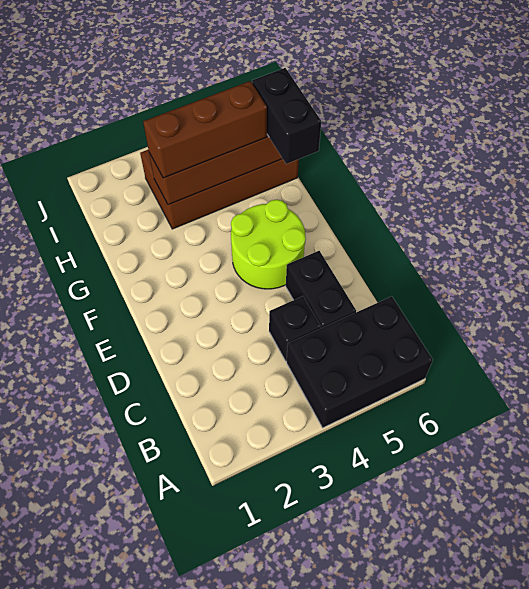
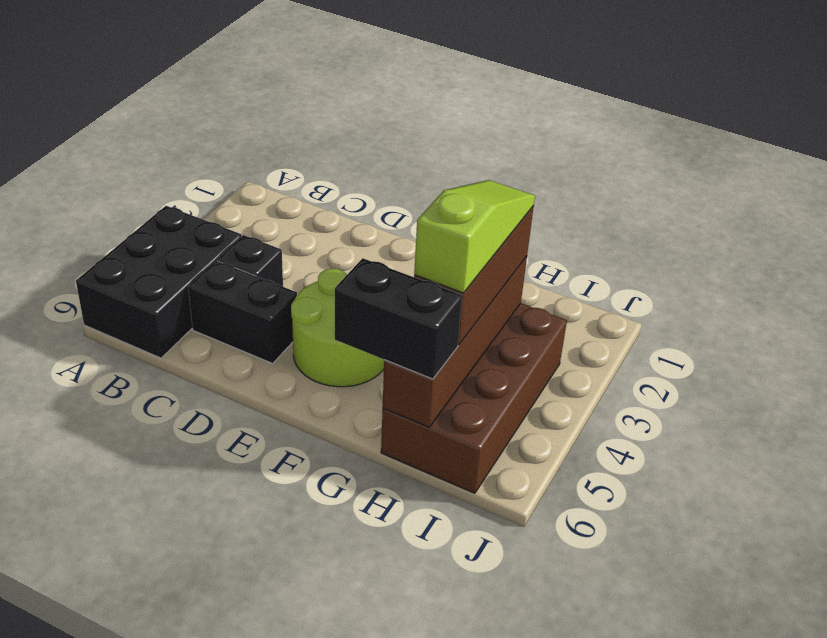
none -> lime slope H3:H5 level 4 top 5

